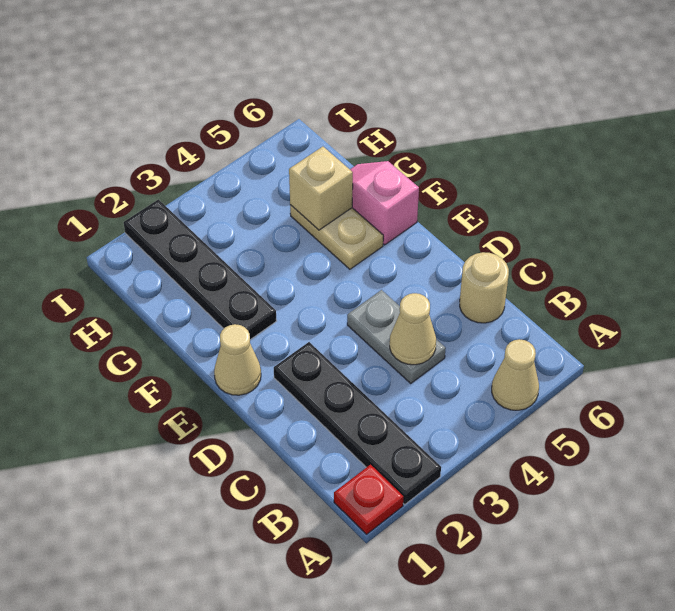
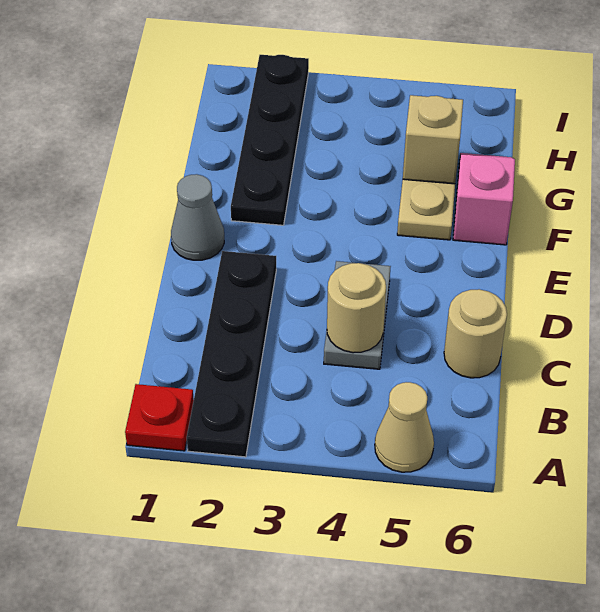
tan cone C4 level 2 -> tan round brick C4 level 2
tan cone E1 level 1 -> grey cone E1 level 1

